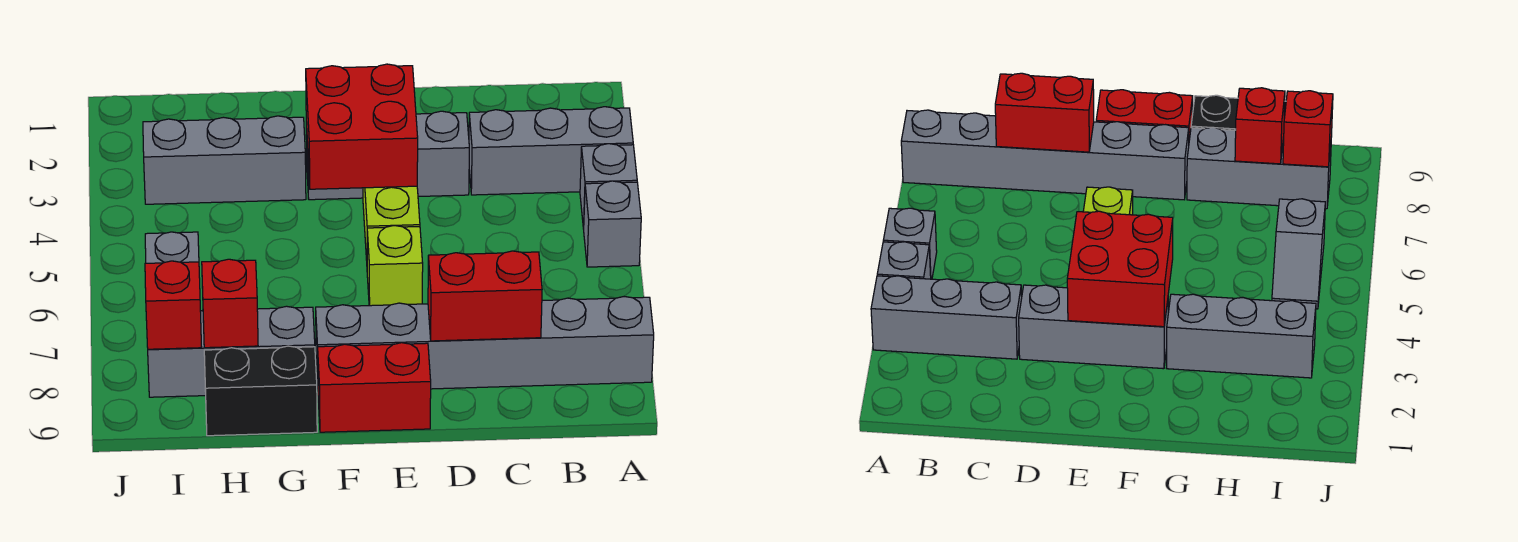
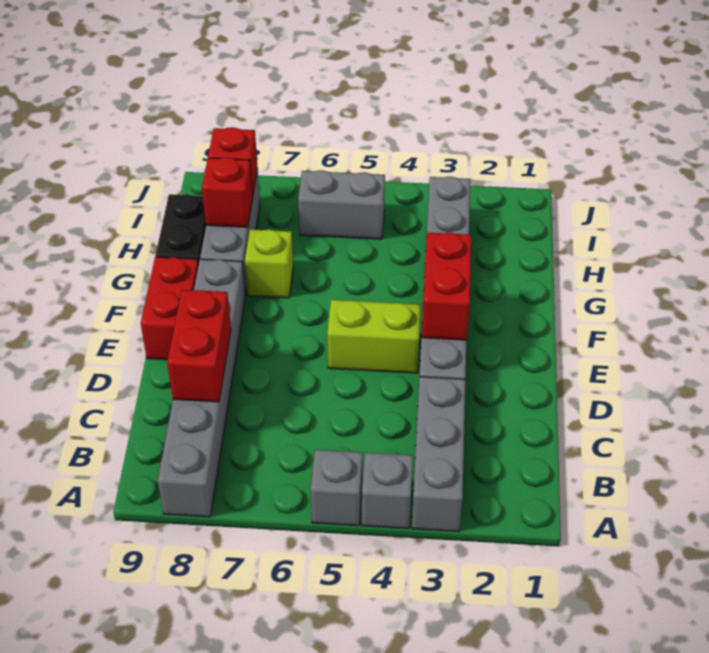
red brick E3:F4 level 2 -> red brick E3:F3 level 2
lime brick E6 level 1 -> lime brick G7 level 1
grey slope I5:I6 level 1 top 6 -> grey brick I5:I6 level 1

